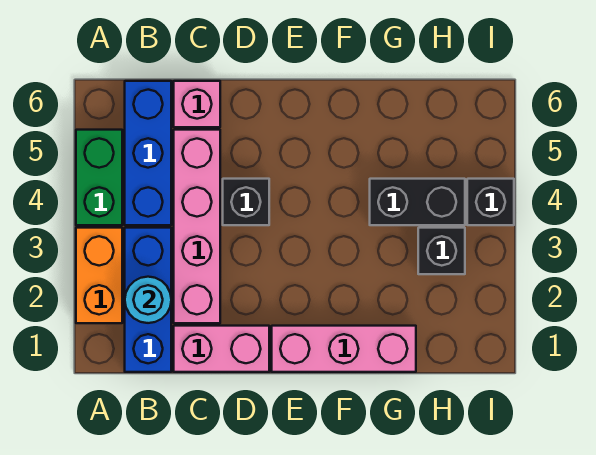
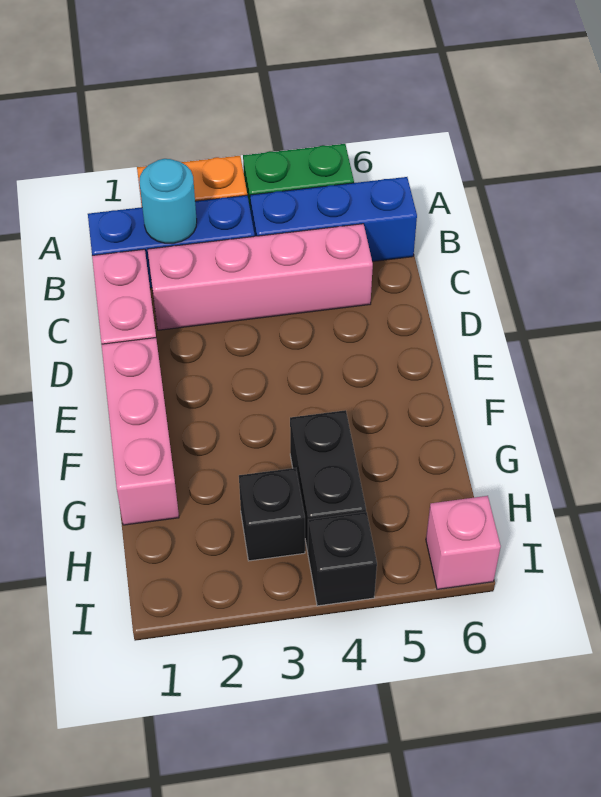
pink brick C6 level 1 -> pink brick I6 level 1
black brick D4 level 1 -> none

